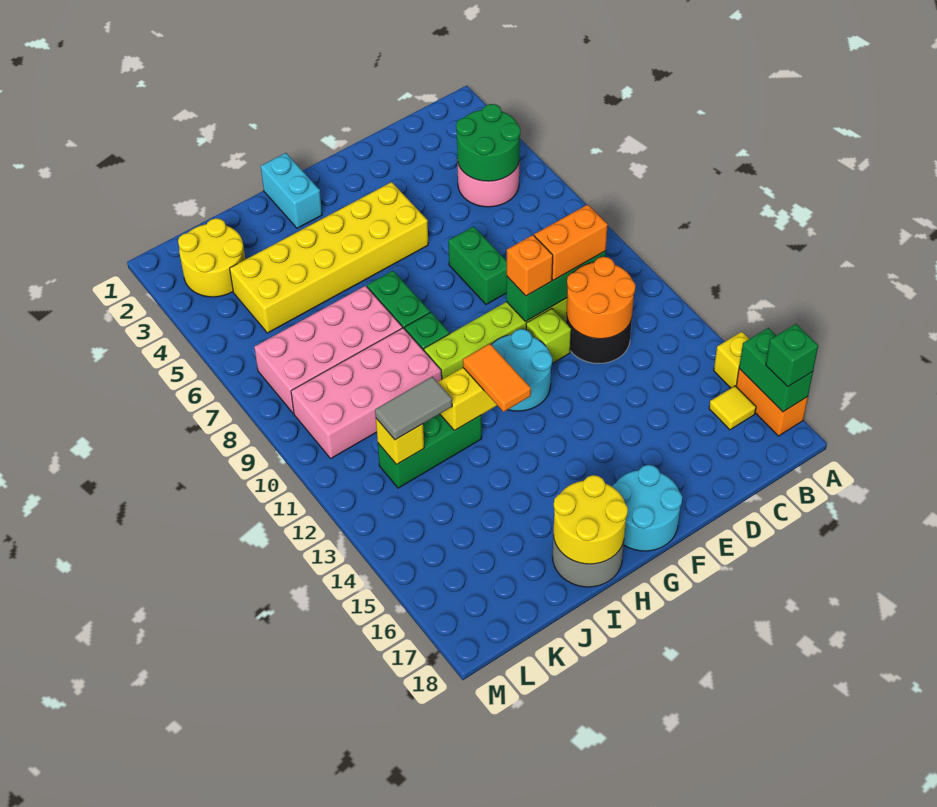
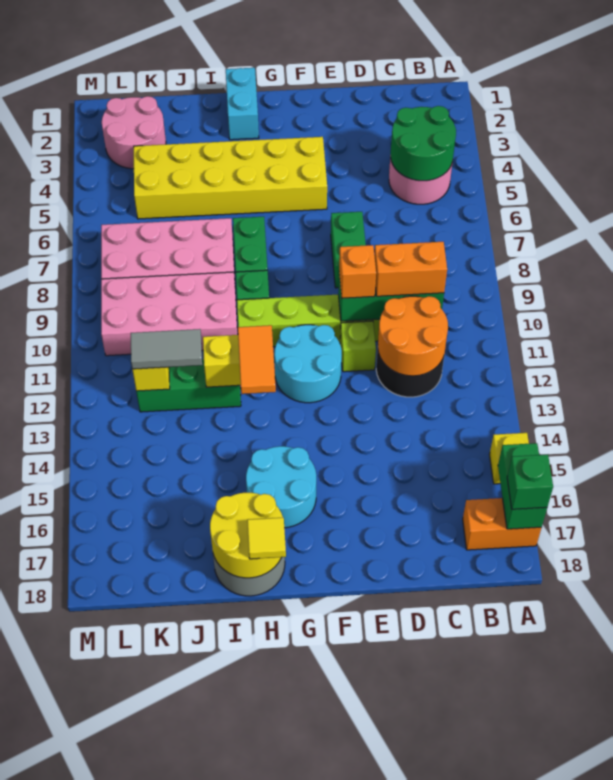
orange brick A16:A17 level 1 -> orange brick A17:B17 level 1
yellow tile B16 level 1 -> yellow tile H18 level 3
cyan round brick F17:G18 level 1 -> cyan round brick G15:H16 level 1
yellow round brick K2:L3 level 1 -> pink round brick K2:L3 level 1

